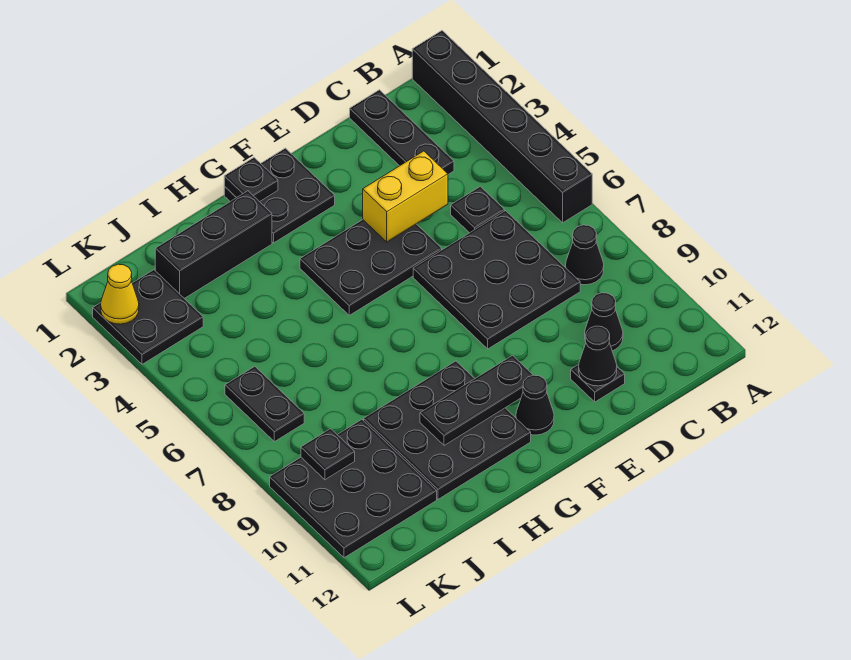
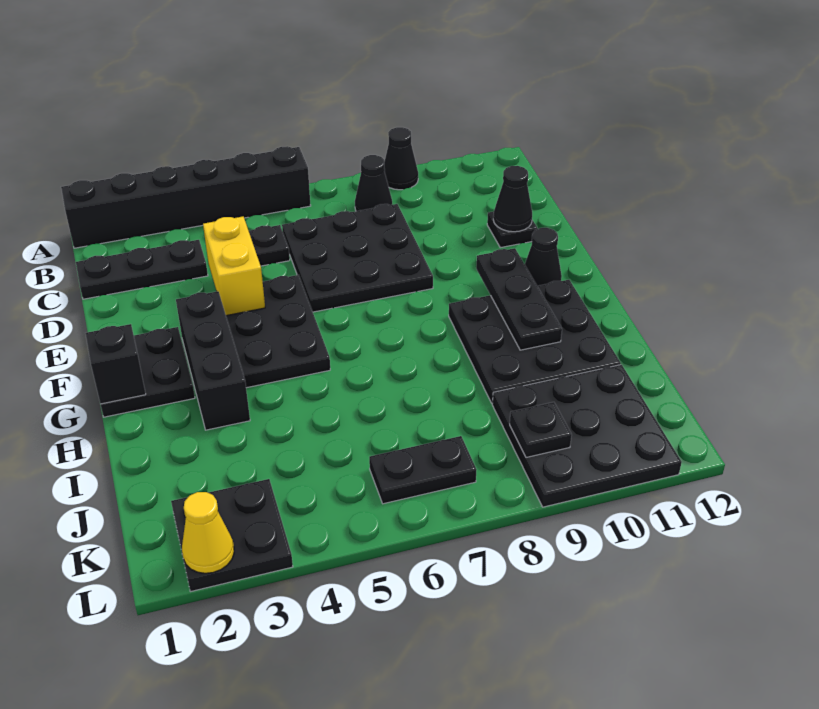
black cone C10 level 1 -> black cone A9 level 1
black plate G1 level 2 -> black brick G1 level 2
black brick H2:J2 level 1 -> black brick F3:H3 level 1

